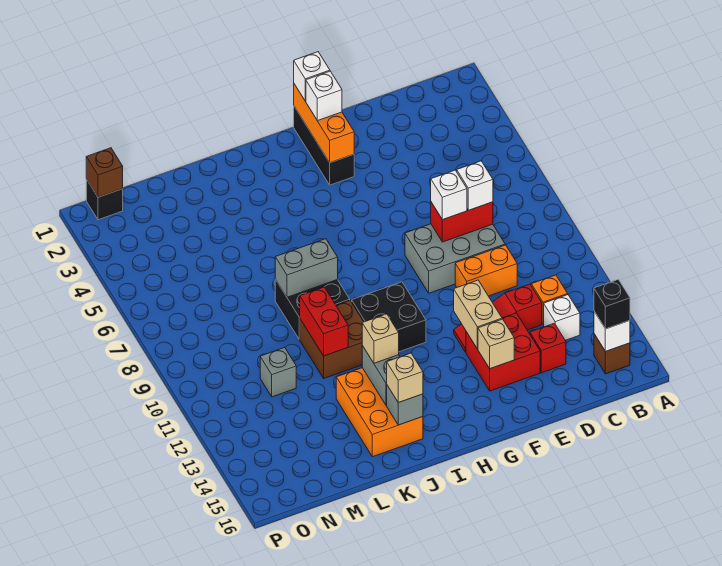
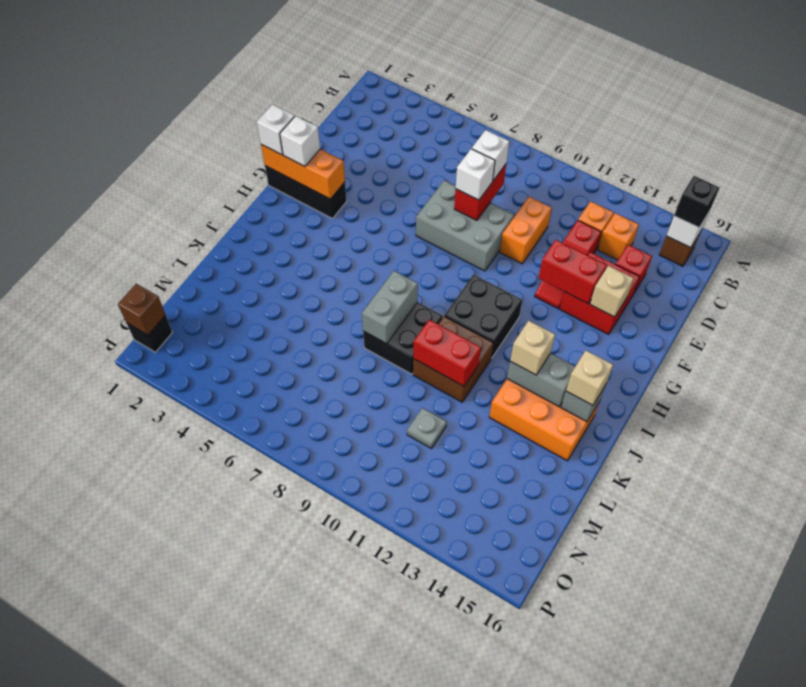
white brick C13 level 1 -> orange brick C13 level 1
grey brick D8:F9 level 1 -> grey brick E7:F9 level 1
tan brick F12:F13 level 2 -> red brick F12:F13 level 2
grey brick M11 level 1 -> grey plate M11 level 1

